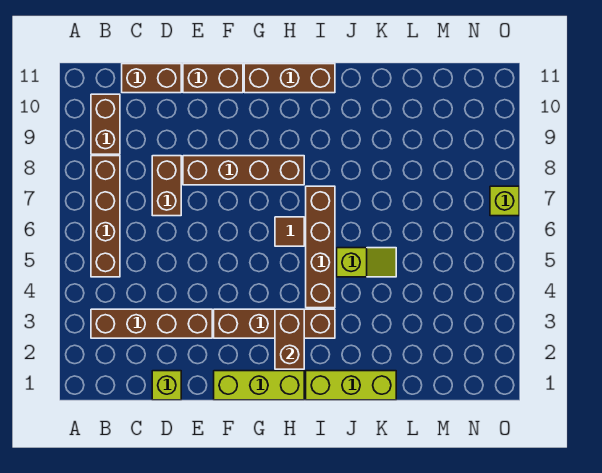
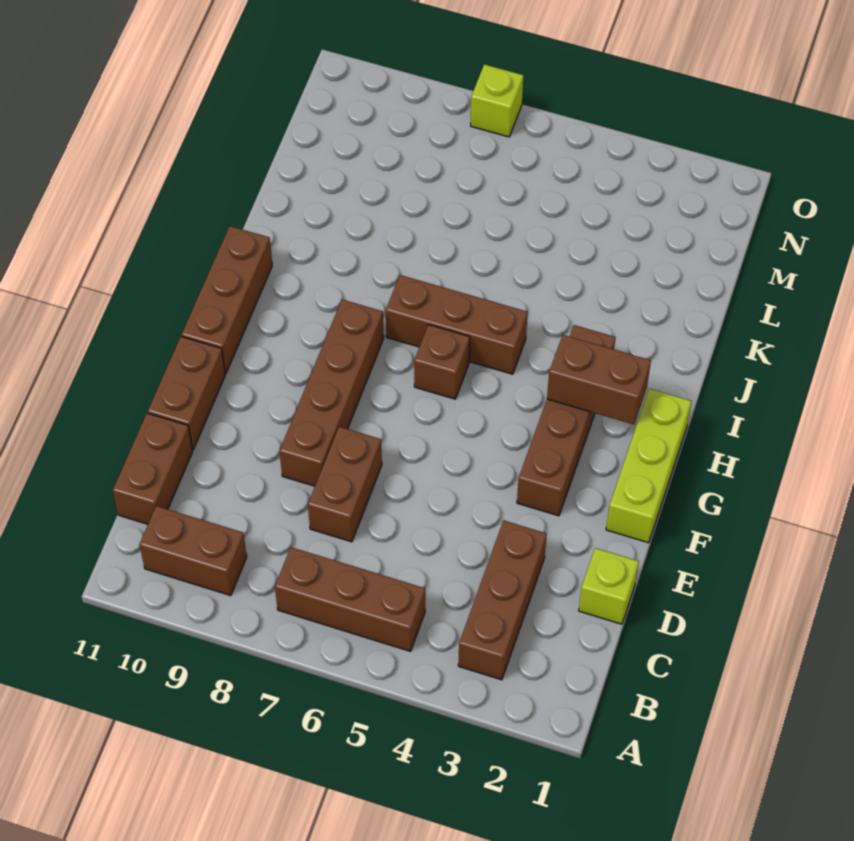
brown brick B3:E3 level 1 -> brown brick B3:D3 level 1
brown brick B5:B8 level 1 -> brown brick B5:B7 level 1
brown brick D7:D8 level 1 -> brown brick D7:E7 level 1
brown tile H6 level 1 -> brown brick H6 level 1
lime brick I1:K1 level 1 -> none
brown brick I4:I7 level 1 -> brown brick I5:I7 level 1
lime slope J5:K5 level 1 top J -> none

